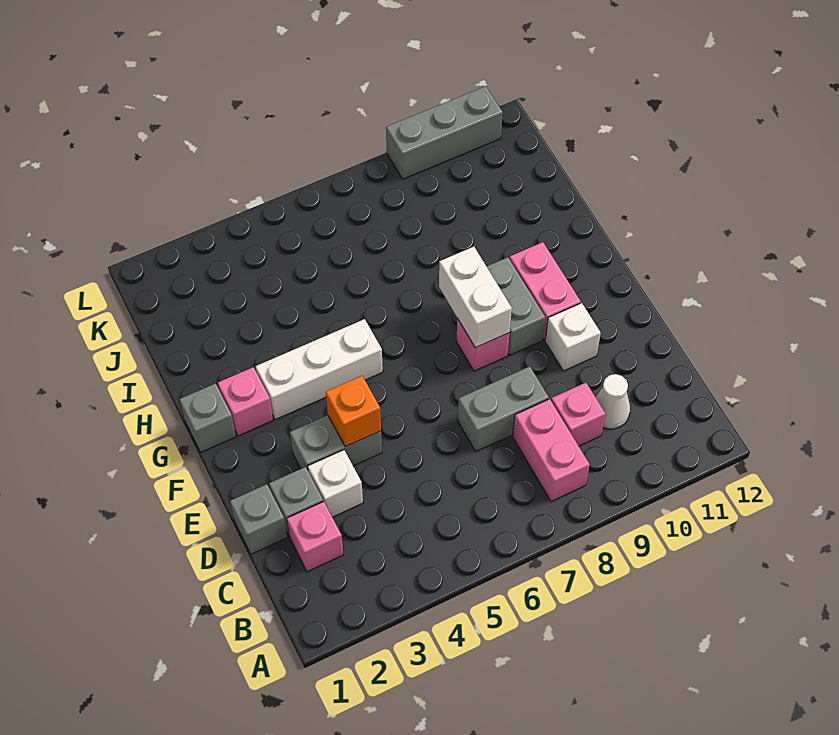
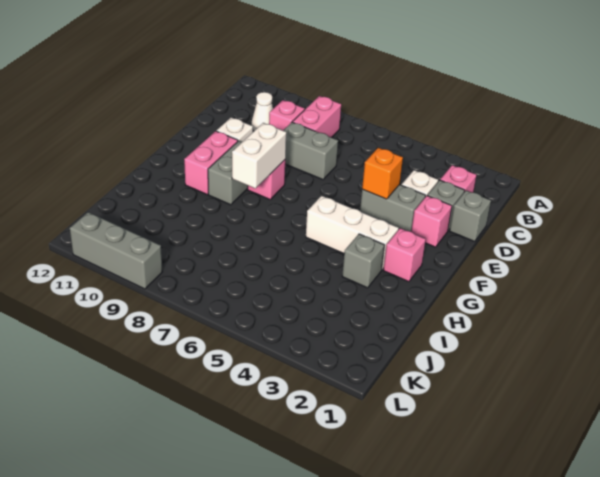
none -> pink brick E2 level 1
grey brick G1 level 1 -> grey brick H3 level 1

